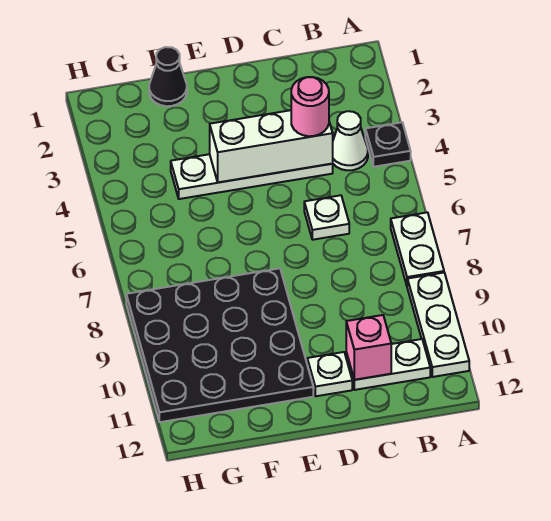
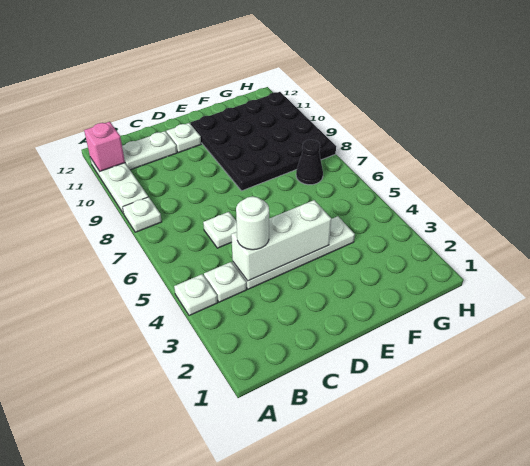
black plate A4 level 1 -> white plate A4 level 1
white plate A7:A8 level 1 -> white plate A8 level 1
white cone B4 level 1 -> white plate B4 level 1
pink round brick C4 level 3 -> white round brick C4 level 3
pink brick C11 level 2 -> pink brick A11 level 2
black cone F1 level 1 -> black cone G7 level 1

